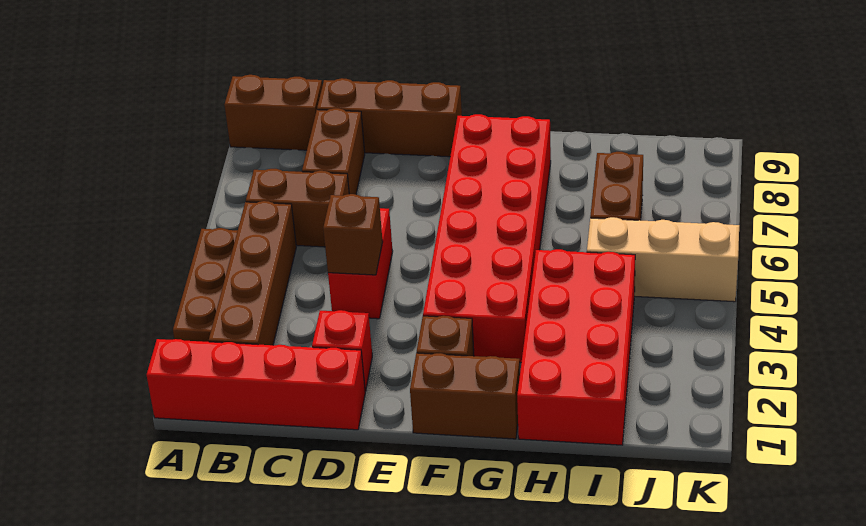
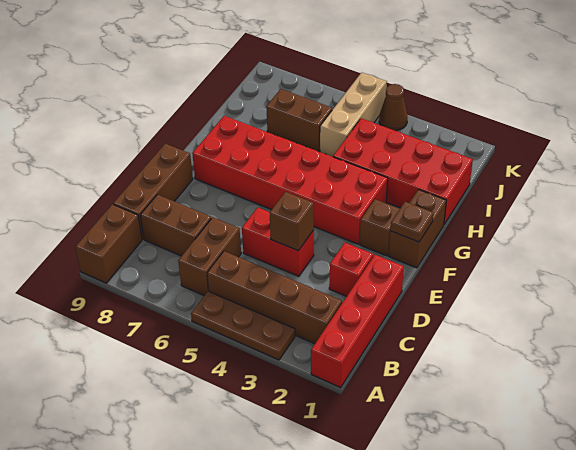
none -> brown plate F1 level 2
none -> brown cone K4 level 1

